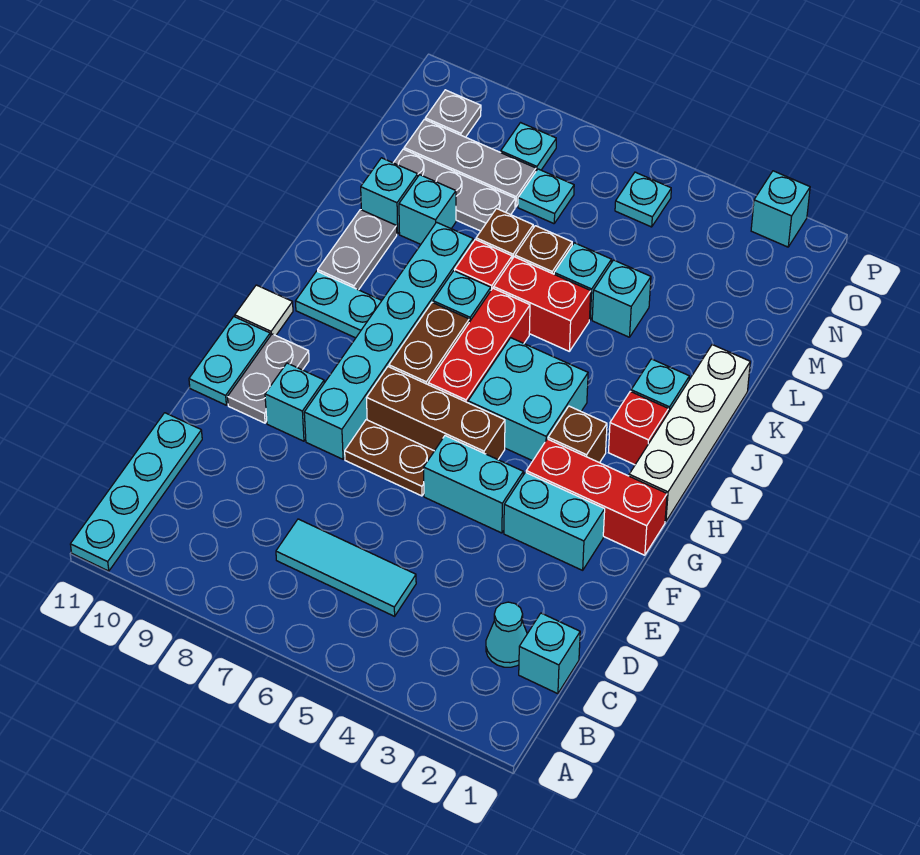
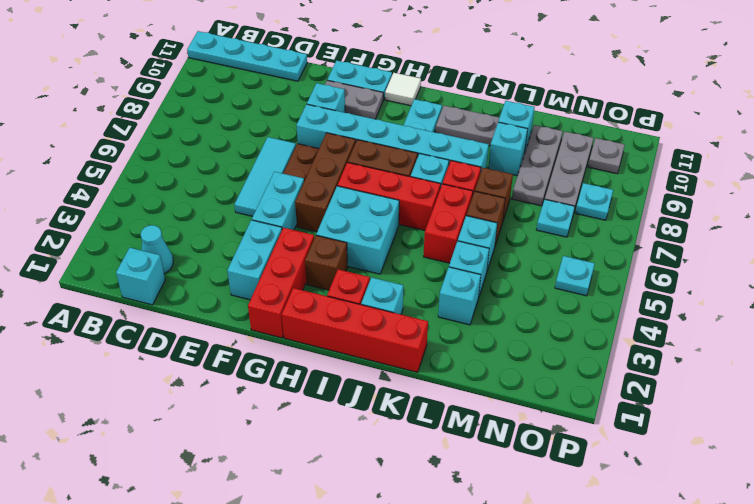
cyan tile C5:C7 level 1 -> cyan tile E5:E7 level 1
white brick H1:K1 level 1 -> red brick H1:K1 level 1
cyan brick P2 level 1 -> cyan brick L3 level 1

